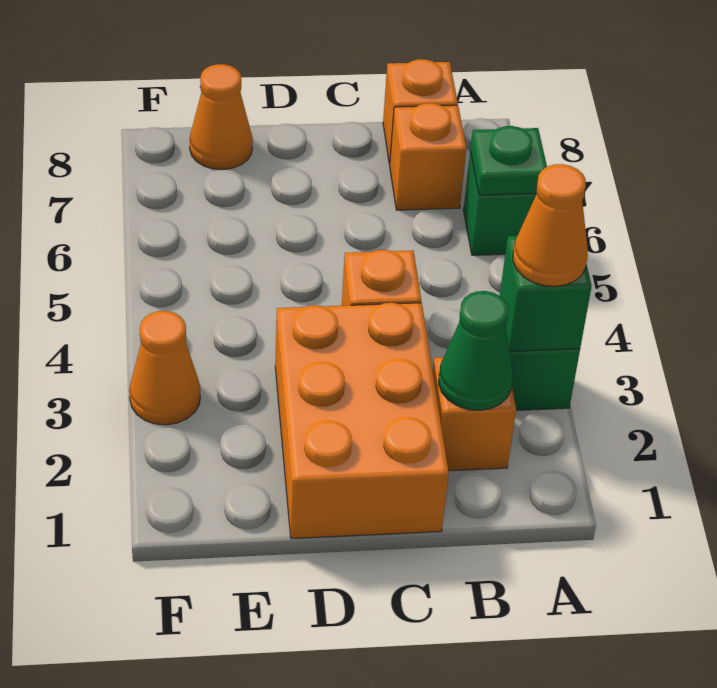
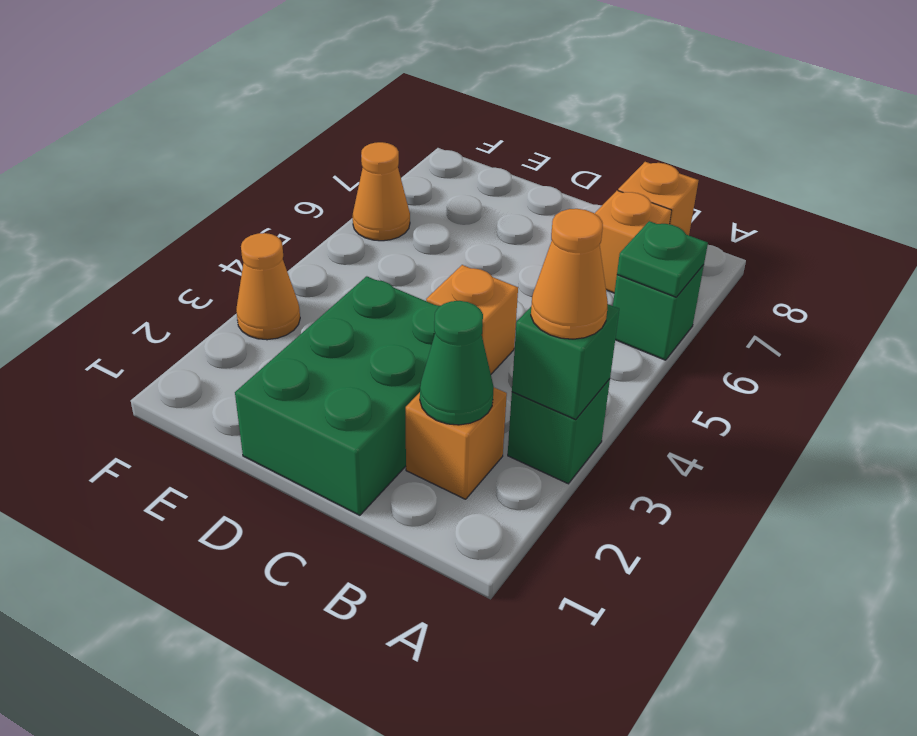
orange brick C1:D3 level 1 -> green brick C1:D3 level 1
orange cone E8 level 1 -> orange cone F6 level 1

